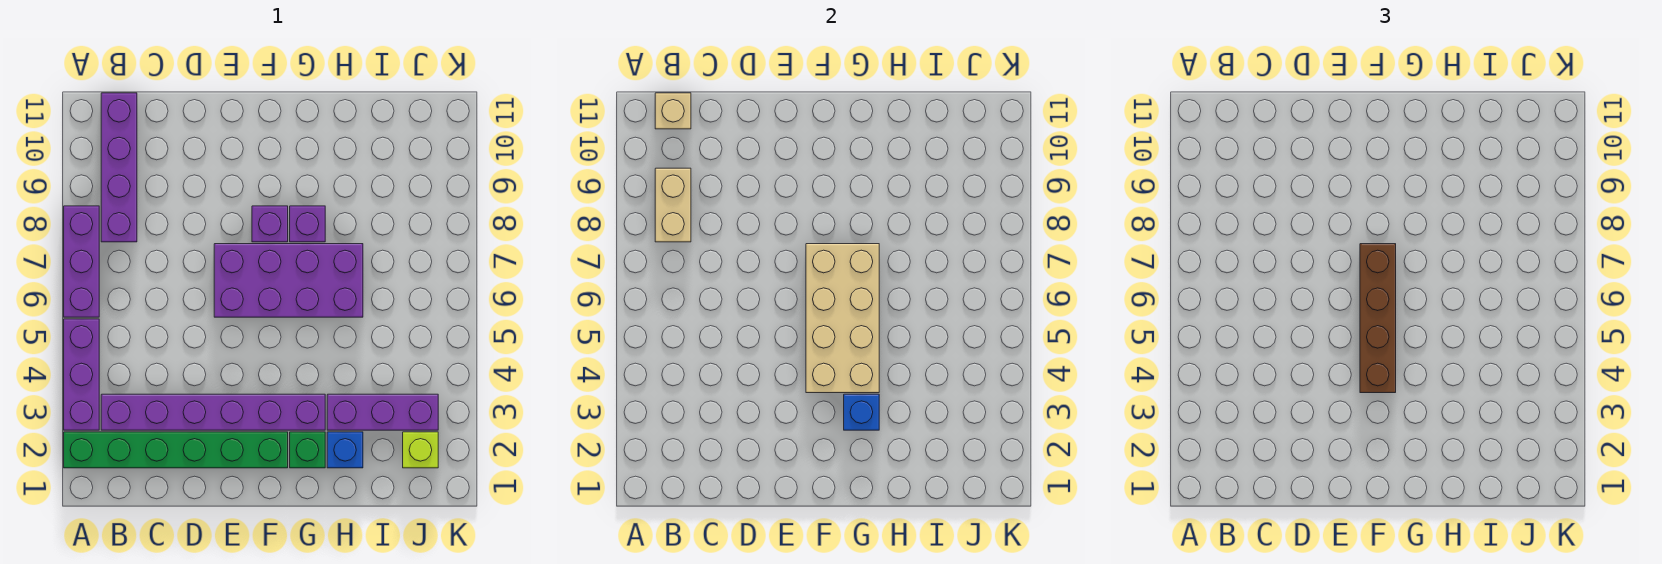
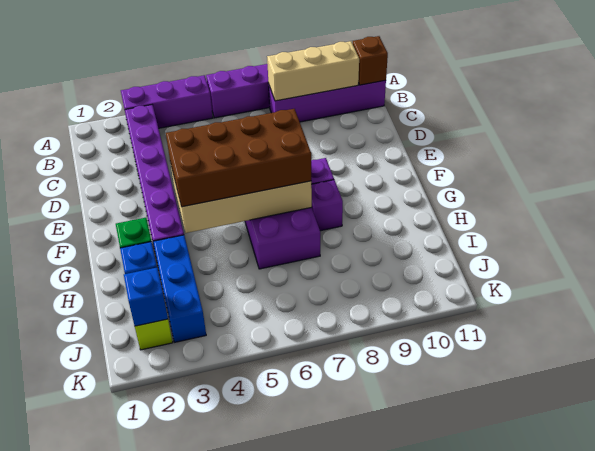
green brick A2:F2 level 1 -> none
tan brick B8:B9 level 2 -> tan brick B8:B10 level 2
tan brick B11 level 2 -> brown brick B11 level 2
brown brick F4:F7 level 3 -> brown brick F4:G7 level 3
blue brick G3 level 2 -> blue brick J2 level 2
purple brick H3:J3 level 1 -> blue brick H3:J3 level 1

